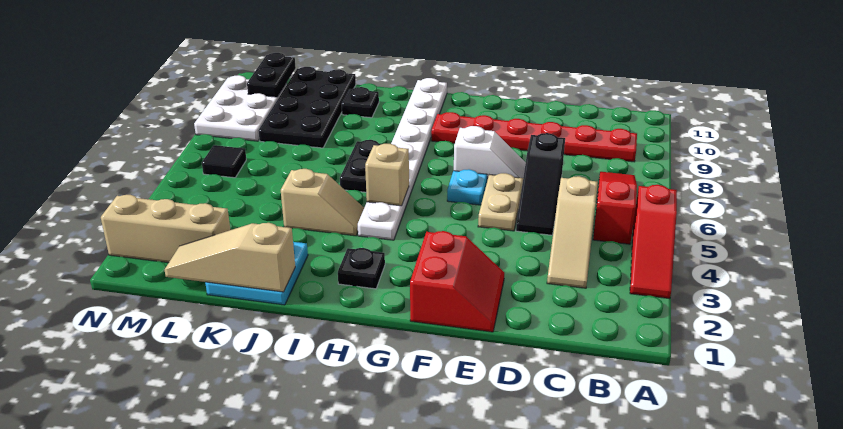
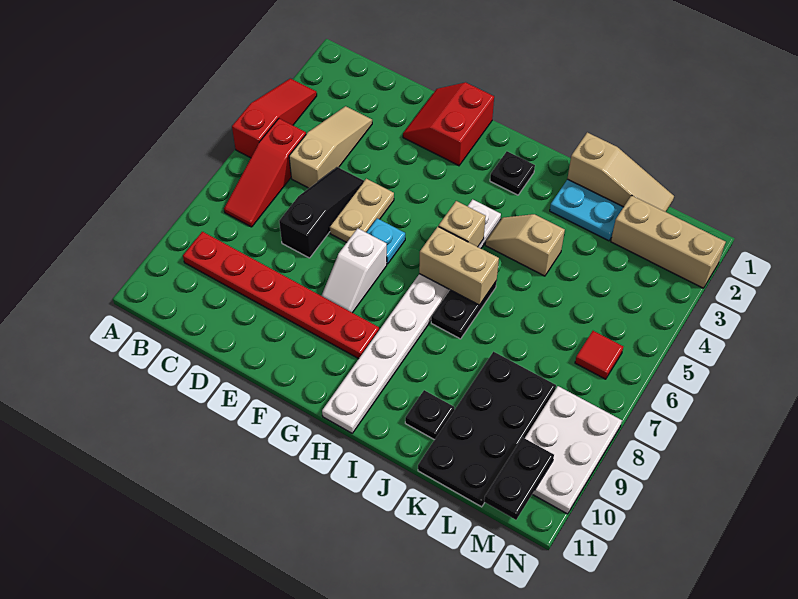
white slope E7:F7 level 1 top F -> white slope F7:F8 level 1 top 7
none -> tan brick H6:I6 level 2
black tile M6 level 1 -> red tile M6 level 1

